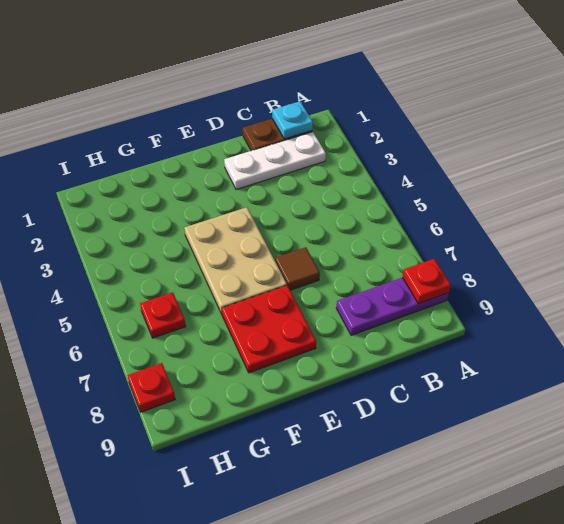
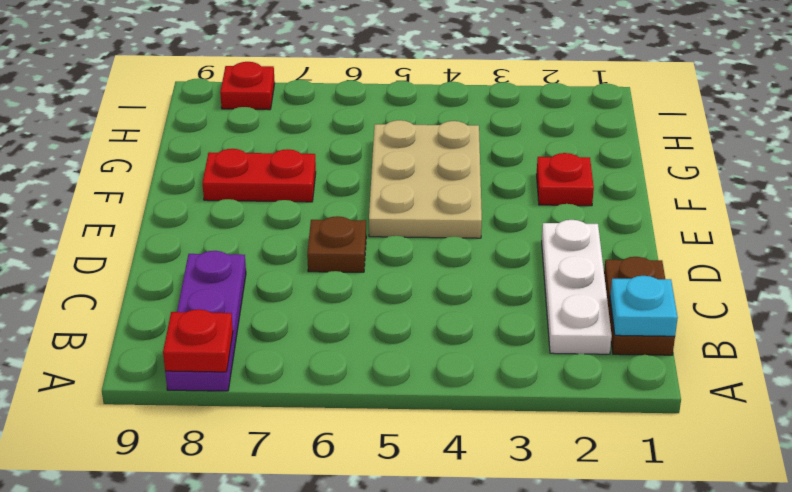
brown tile D6 level 1 -> brown plate D6 level 1
tan plate E4:F6 level 1 -> tan plate E4:G5 level 1
red plate E7:F8 level 1 -> red plate F7:F8 level 1
red plate H6 level 1 -> red plate F2 level 1

